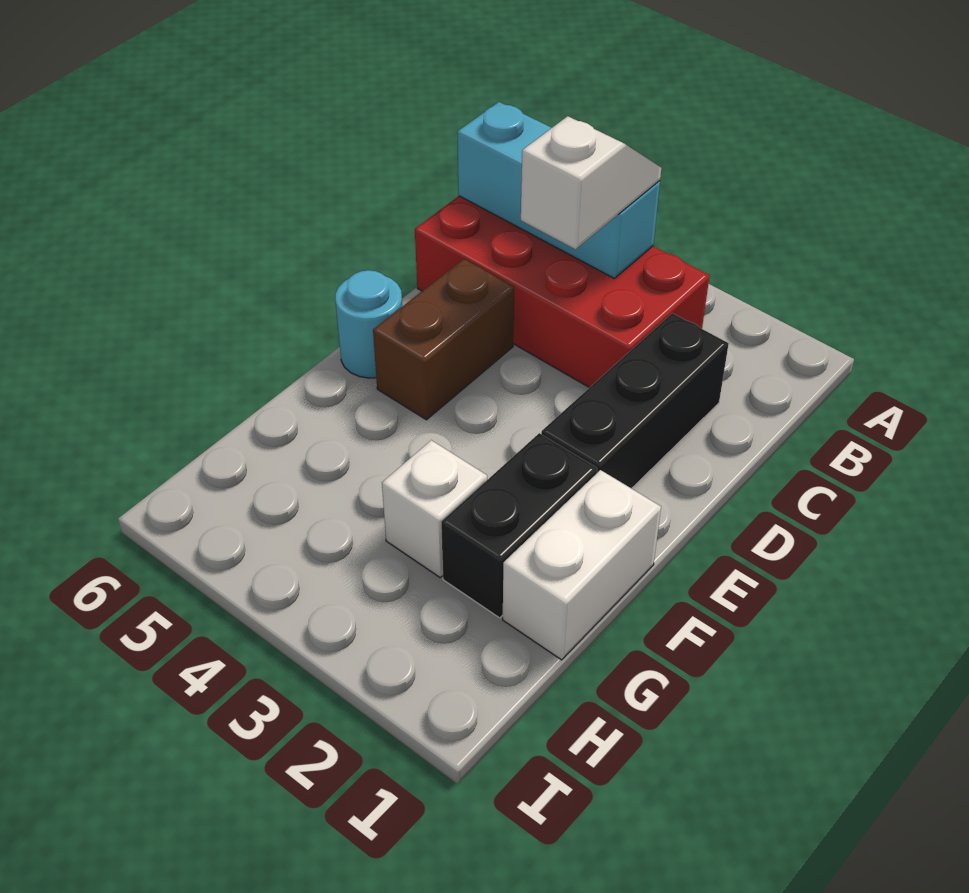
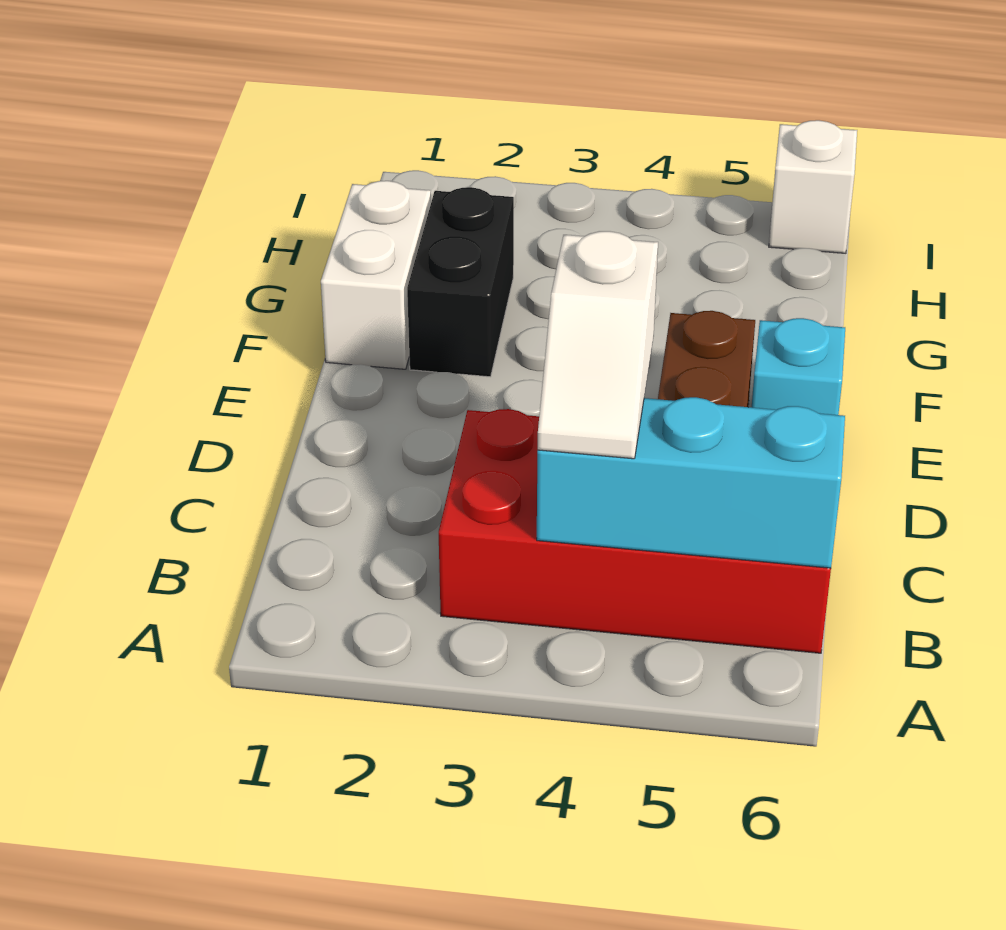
black brick C2:E2 level 1 -> none
cyan round brick E6 level 1 -> cyan brick E6 level 1
white brick G3 level 1 -> white brick I6 level 1

